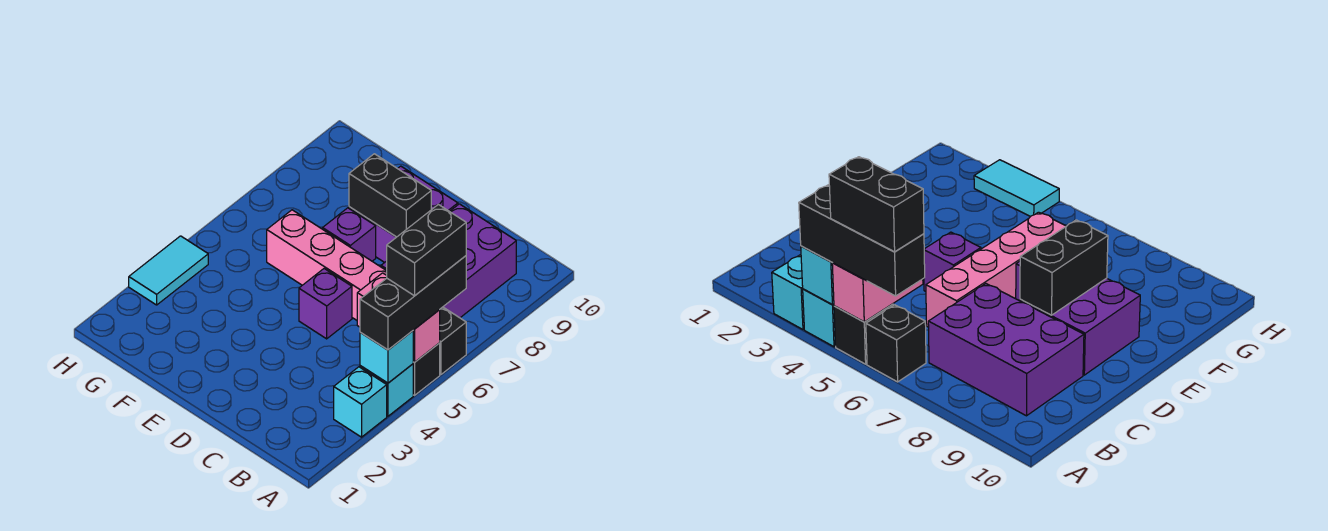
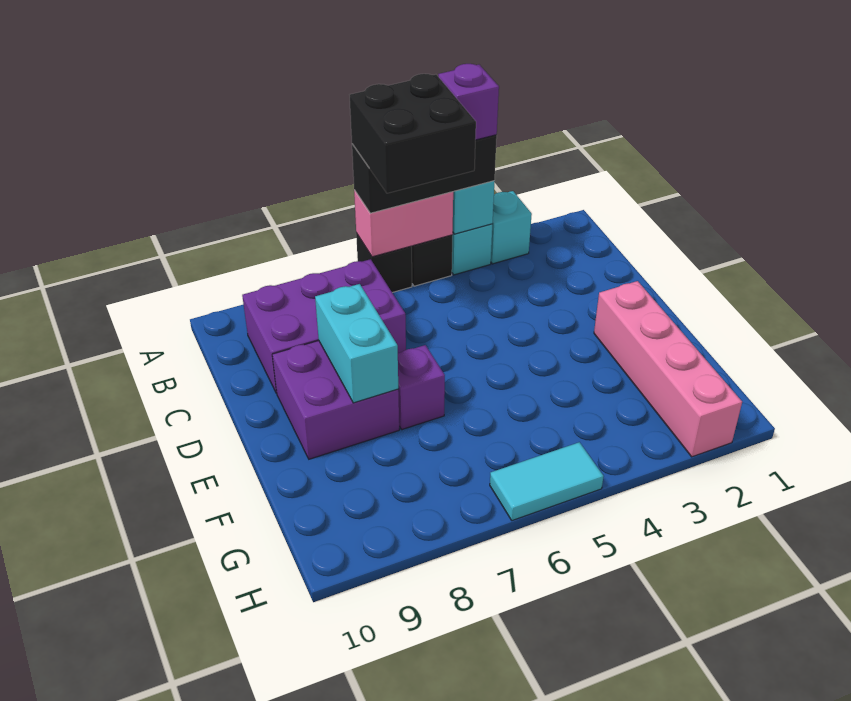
pink brick A5:B5 level 2 -> pink brick A5:A6 level 2
black brick A5:A6 level 4 -> black brick A5:B6 level 4
pink brick C6:F6 level 1 -> pink brick E2:H2 level 1
purple brick D5 level 1 -> purple brick A4 level 4
black brick D8:E8 level 2 -> cyan brick D8:E8 level 2
cyan tile H3:H4 level 1 -> cyan tile H5:H6 level 1

